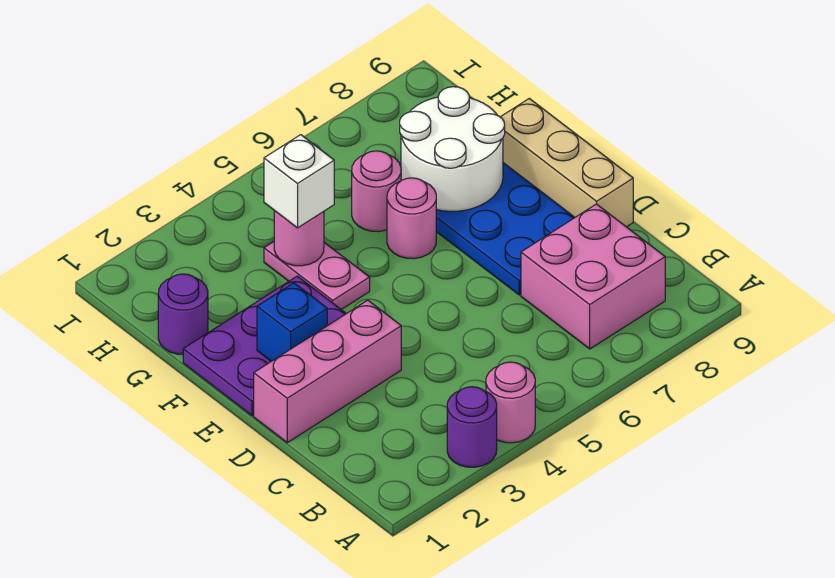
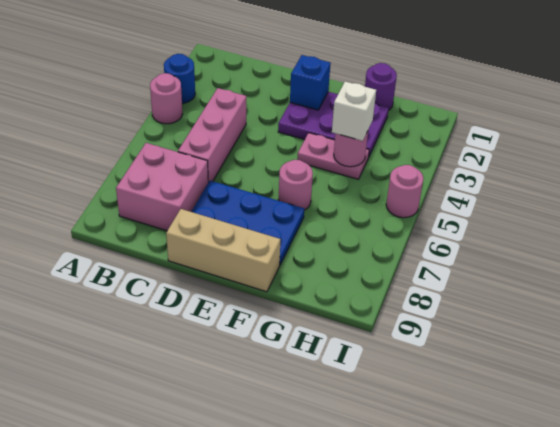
purple round brick A3 level 1 -> blue round brick A3 level 1
pink brick D1:D3 level 1 -> pink brick C4:C6 level 1
purple plate E1:F3 level 1 -> purple plate E2:G3 level 1
white round brick F7:G8 level 2 -> none
pink round brick G6 level 1 -> pink round brick I5 level 1

